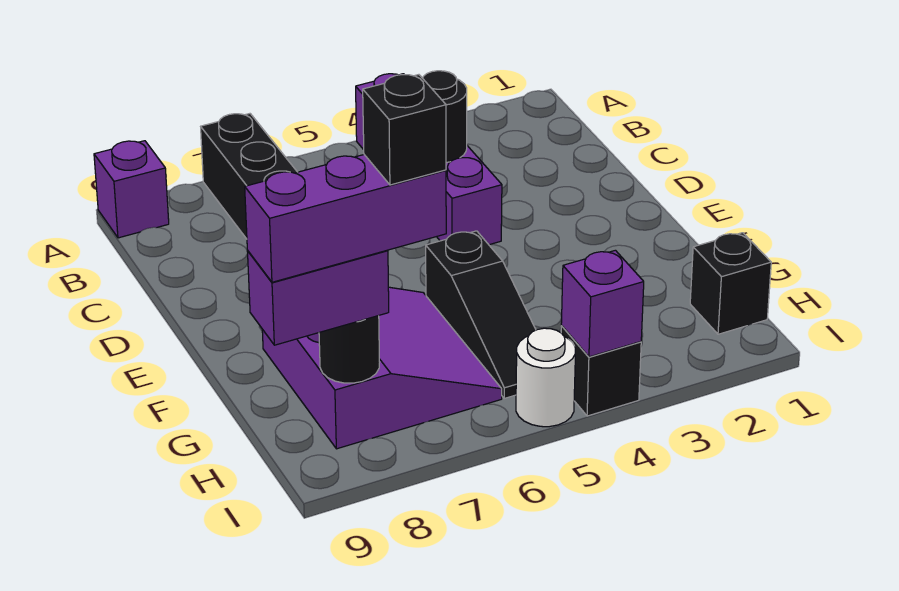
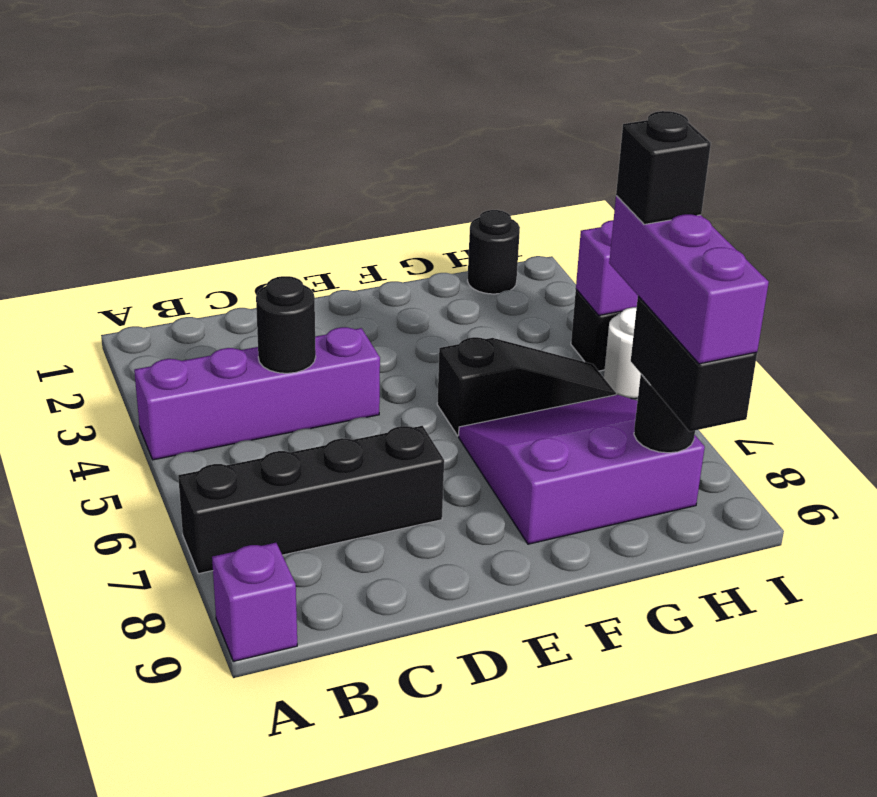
black brick H1 level 1 -> black round brick H1 level 1
purple brick H8:H9 level 3 -> black brick H8:H9 level 3

